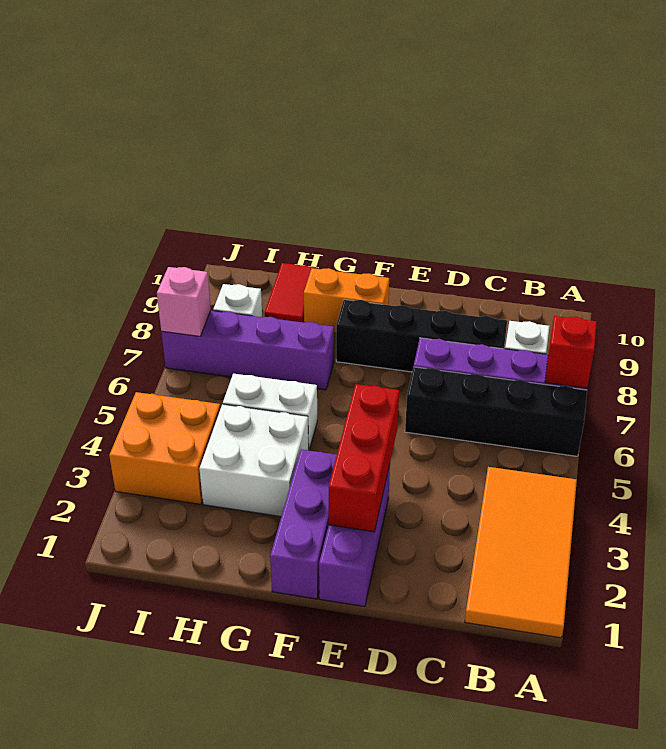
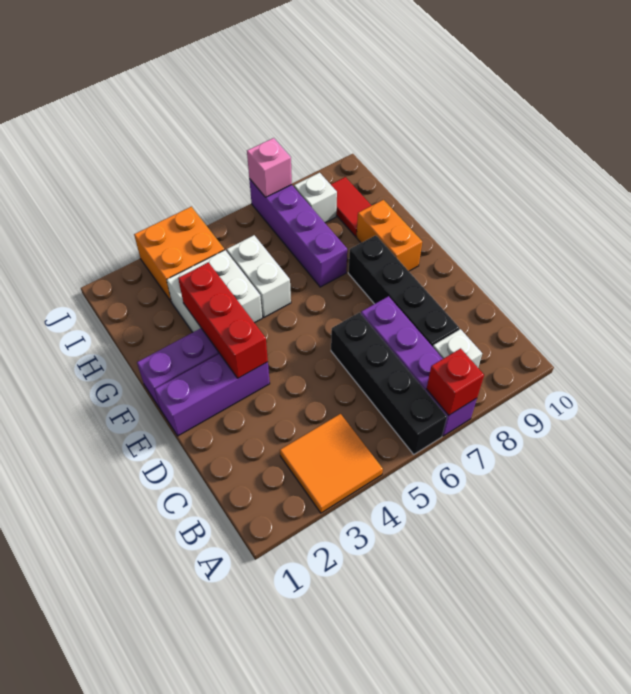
orange tile A1:B4 level 1 -> orange tile A3:B4 level 1
red brick E2:E4 level 2 -> red brick E3:G3 level 2
red tile H9:H10 level 1 -> red tile H9:I9 level 1

